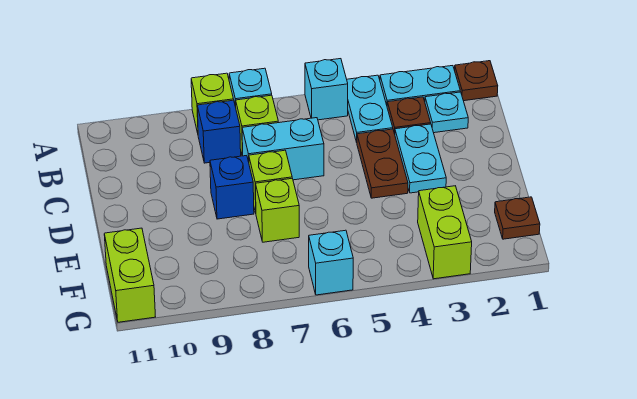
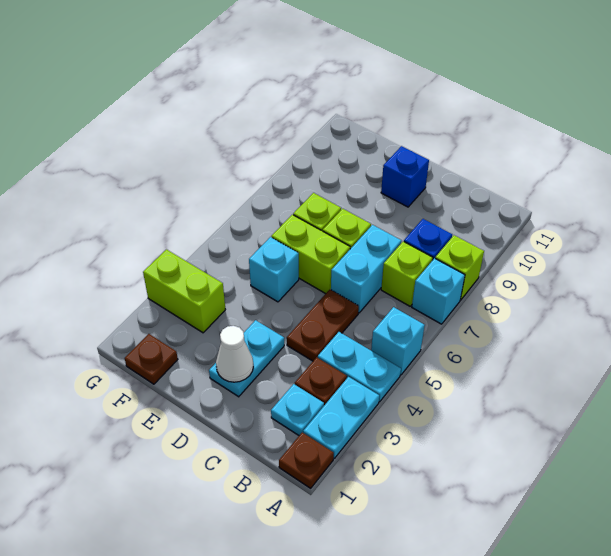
cyan plate C3:D3 level 1 -> cyan plate D2:D3 level 1
brown plate C4:D4 level 1 -> brown plate C4:C5 level 1
none -> white cone D2 level 2
blue brick D8 level 1 -> blue brick D10 level 1
lime brick F11:G11 level 1 -> lime brick D6:E6 level 1
cyan brick G6 level 1 -> cyan brick E5 level 1

